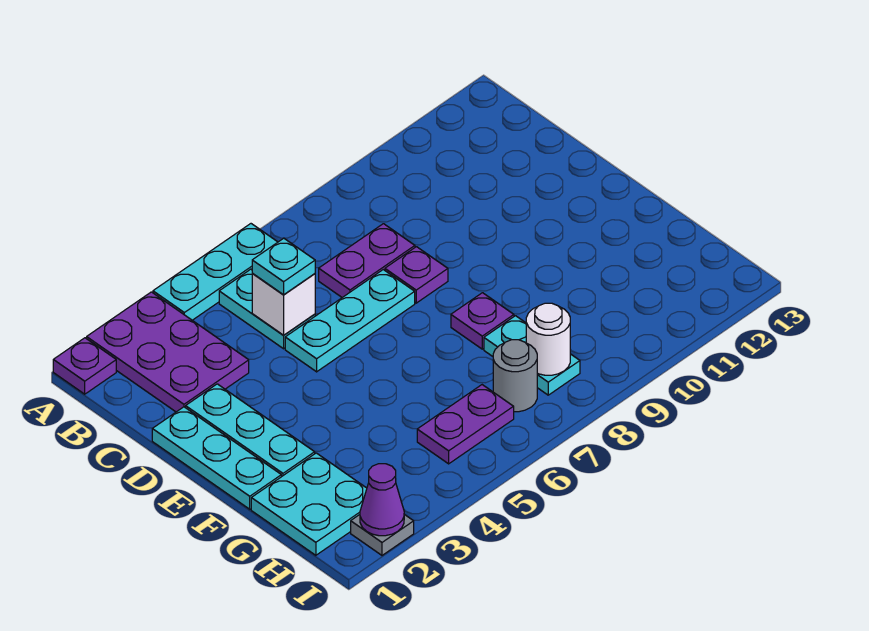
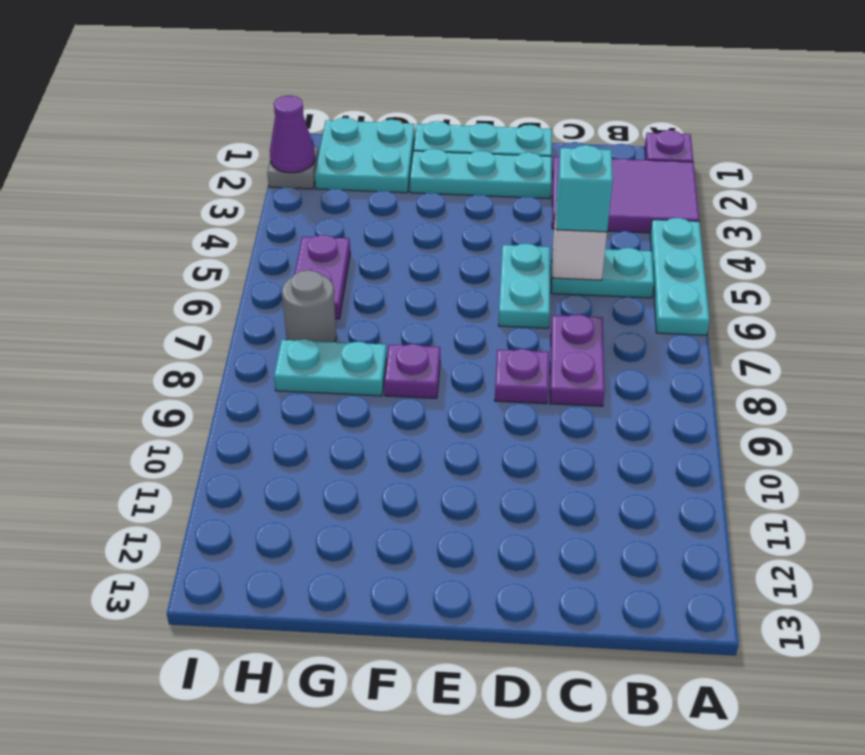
purple plate A2:C3 level 1 -> purple tile A2:C3 level 1
cyan plate C5 level 3 -> cyan brick C5 level 3
cyan plate D5:D7 level 1 -> cyan plate D5:D6 level 1
white round brick H8 level 2 -> none

